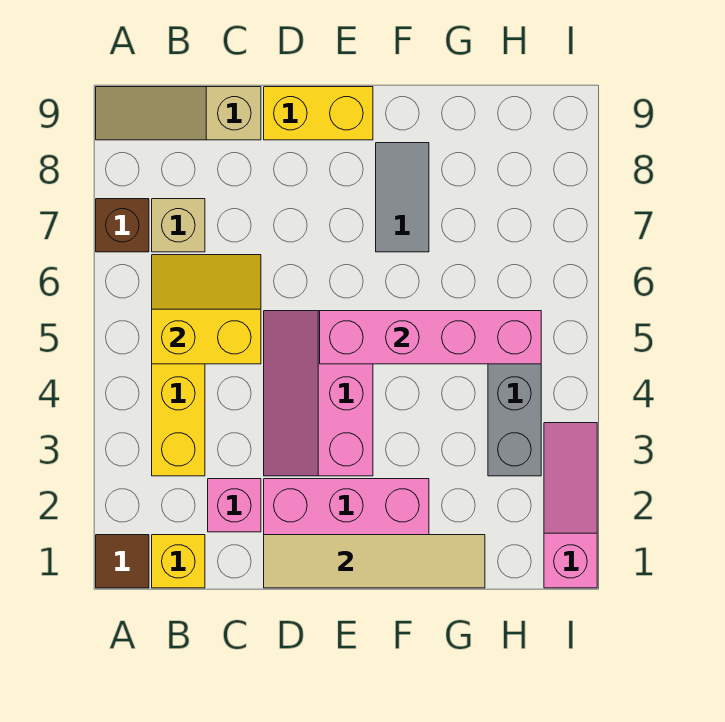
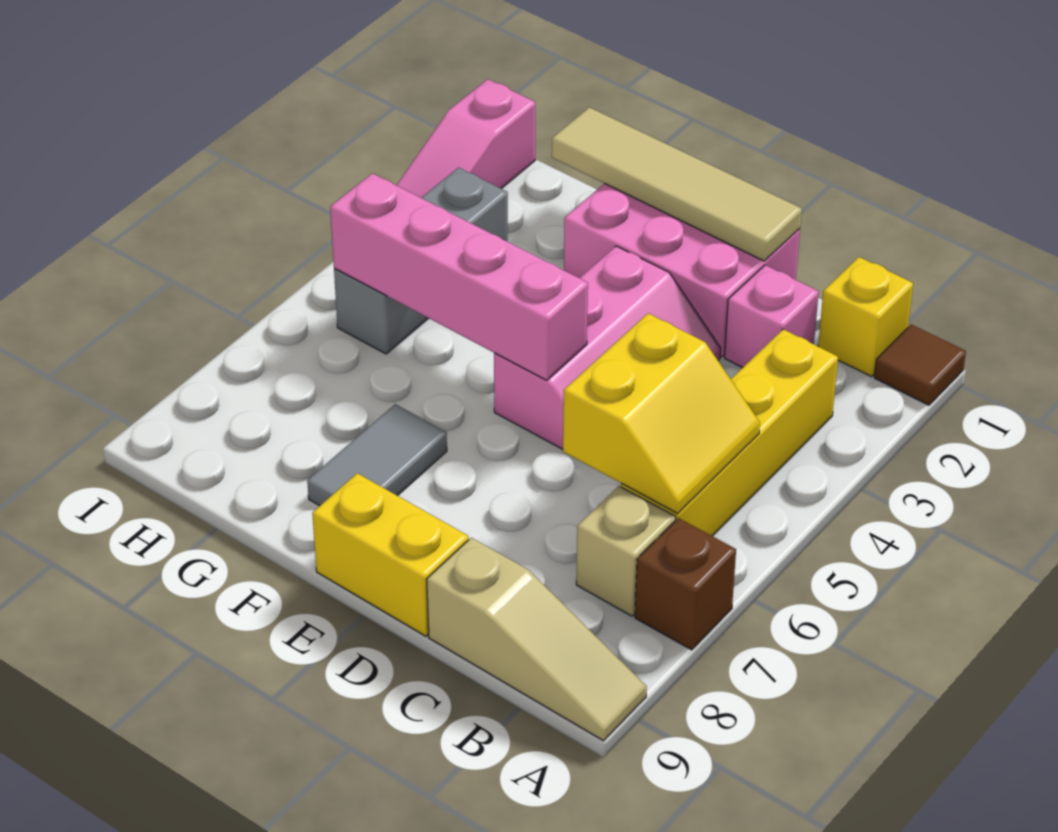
yellow slope B5:C6 level 2 top 5 -> yellow slope B5:C6 level 2 top C

